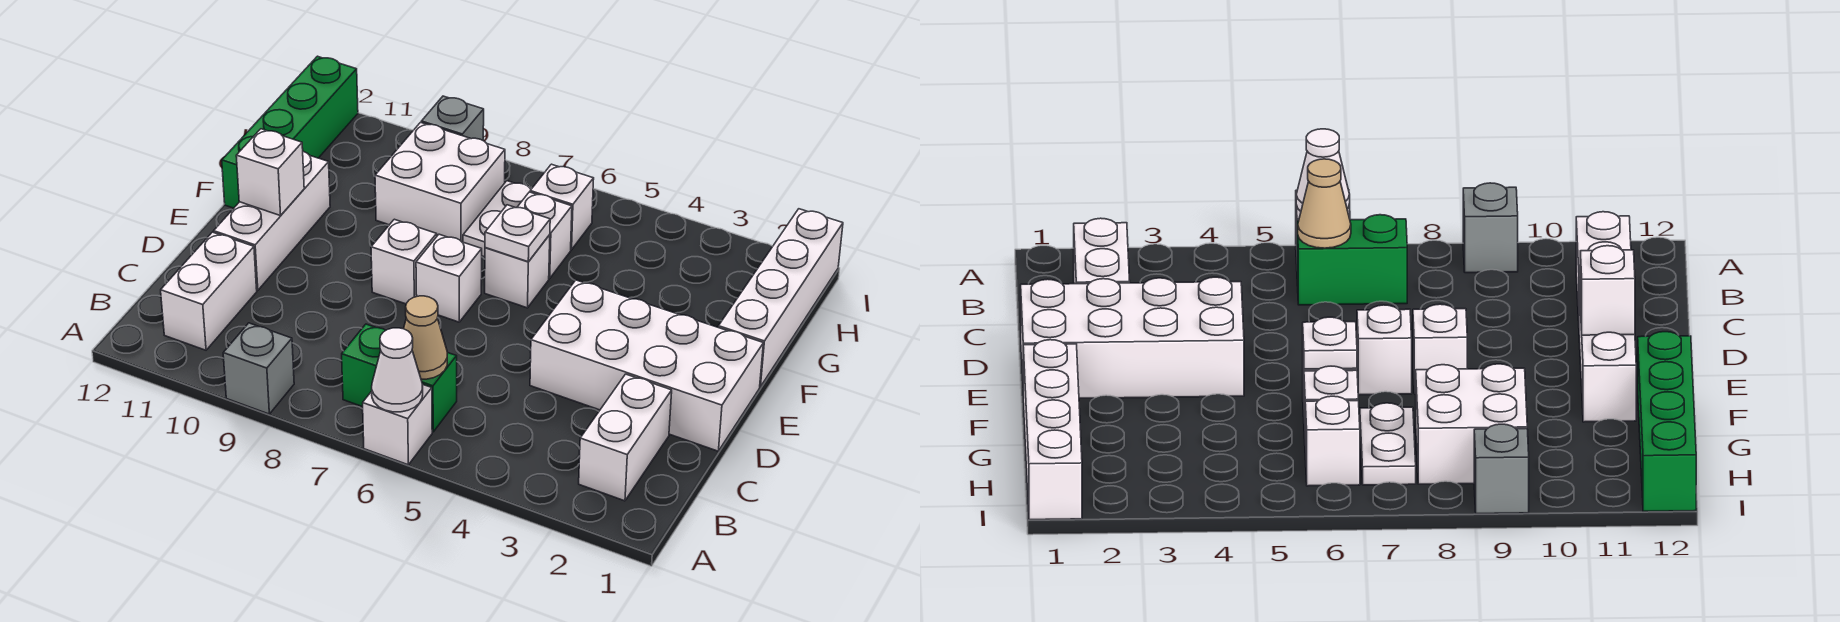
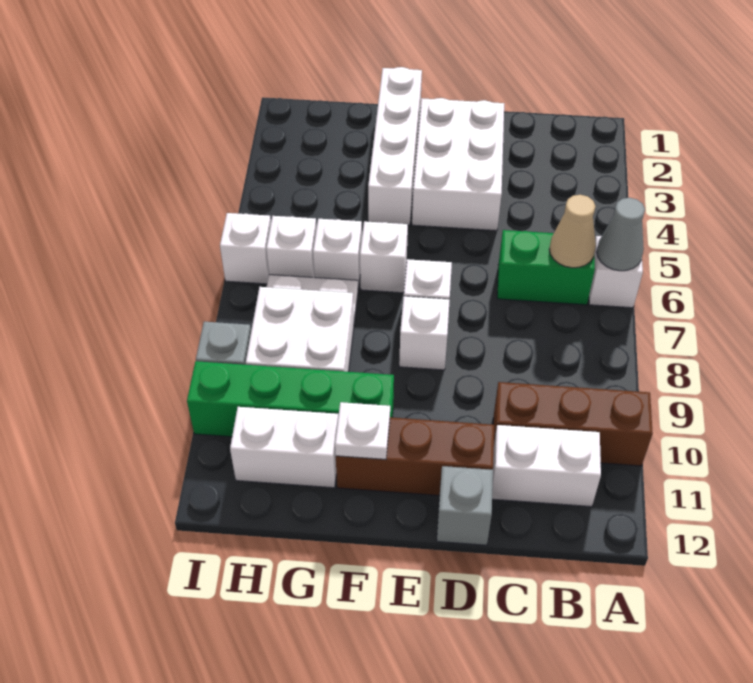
white cone A6 level 2 -> grey cone A6 level 2
grey brick A9 level 1 -> grey brick D12 level 1
none -> brown brick A10:C10 level 1
white brick B2:C2 level 1 -> white brick G11:H11 level 1
green brick B6:B7 level 1 -> green brick B6:C6 level 1
white brick D1:E4 level 1 -> white brick D2:E4 level 1
white brick D11:F11 level 1 -> brown brick D11:F11 level 1
white brick E11 level 2 -> white brick I6 level 1
white brick F1:I1 level 1 -> white brick F1:F4 level 1
white plate F6 level 2 -> white plate F11 level 2
green brick F12:I12 level 1 -> green brick F10:I10 level 1

